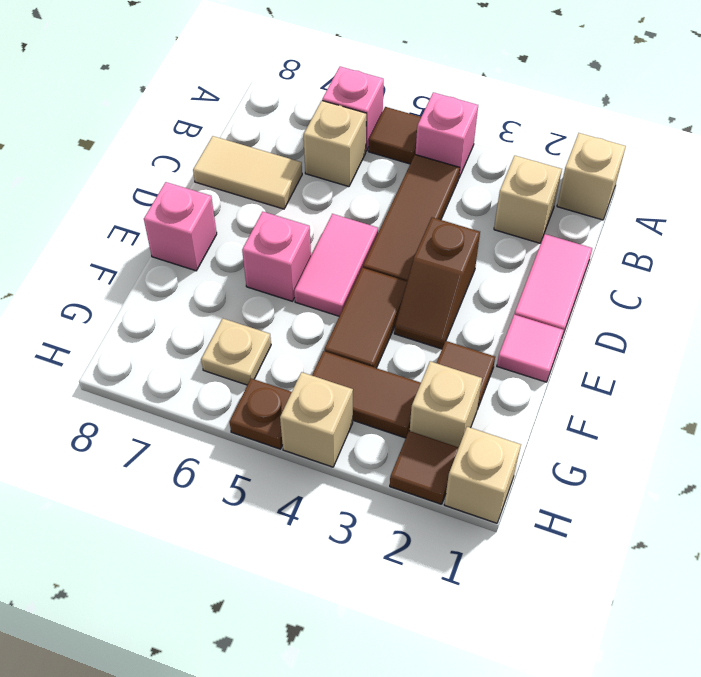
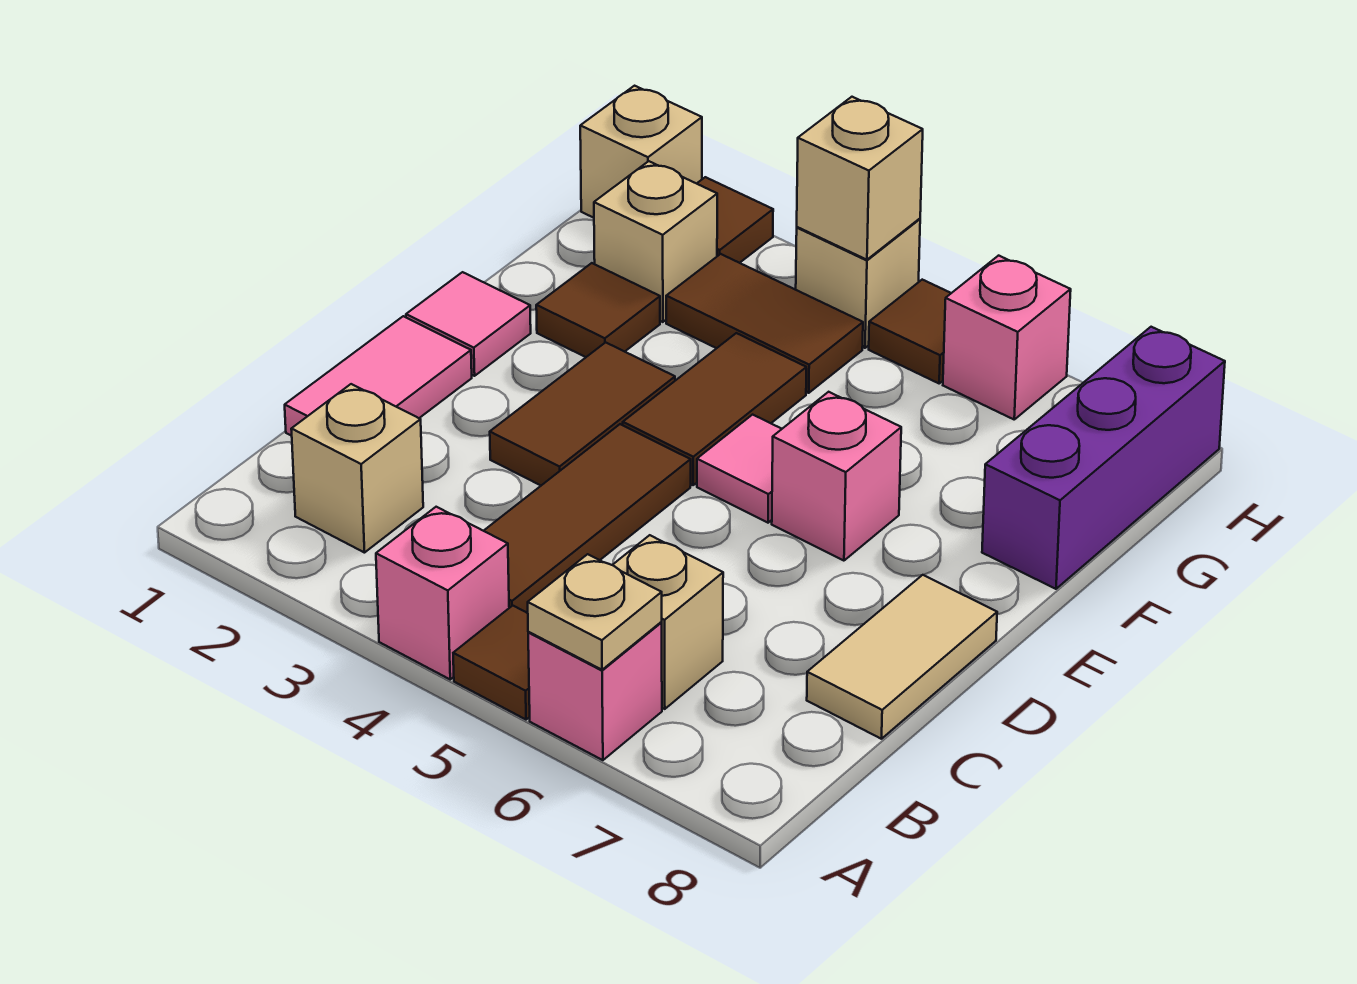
tan brick A1 level 1 -> tan brick H4 level 2
tan tile C7:C8 level 1 -> tan tile C8:D8 level 1
brown slope D3:E3 level 1 top D -> brown tile D3:E3 level 1
pink tile D5:E5 level 1 -> pink tile E5 level 1
pink brick E8 level 1 -> pink brick H6 level 1
none -> purple brick F8:H8 level 1
tan plate G6 level 1 -> tan plate A6 level 2
brown plate H5 level 1 -> brown tile H5 level 1

